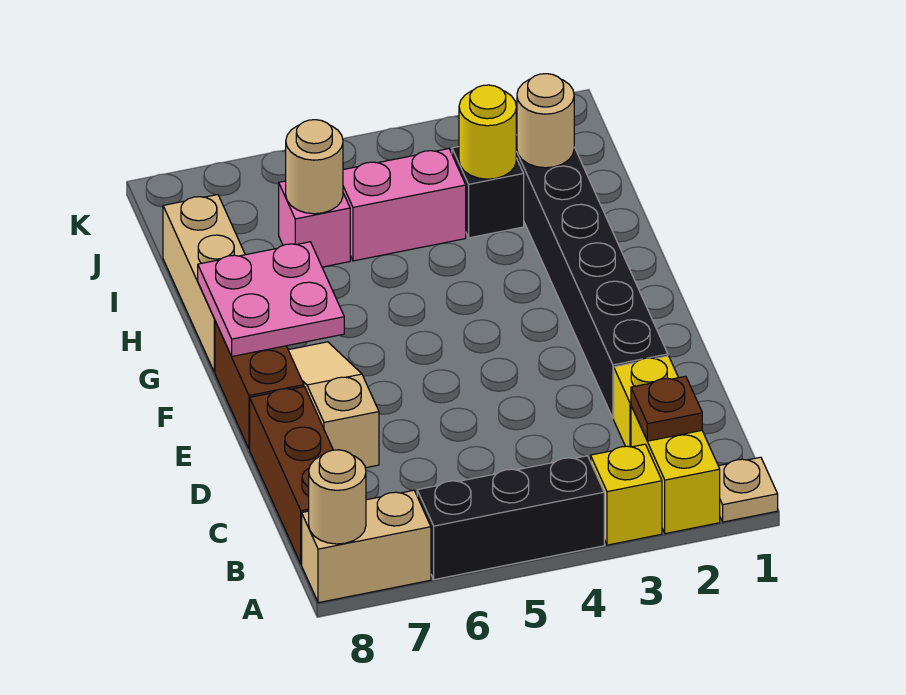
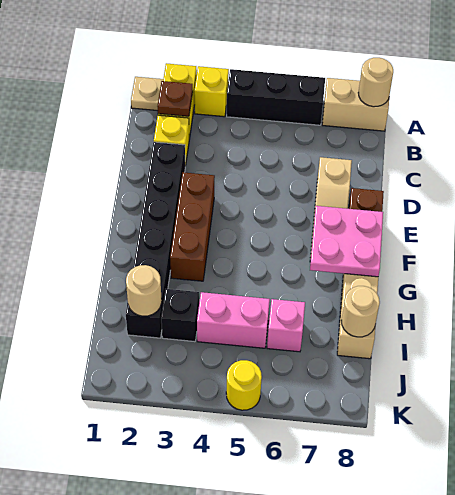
brown brick B8:D8 level 1 -> brown brick E3:G3 level 1
yellow round brick I3 level 2 -> yellow round brick K5 level 1
tan round brick I6 level 2 -> tan round brick I8 level 2

